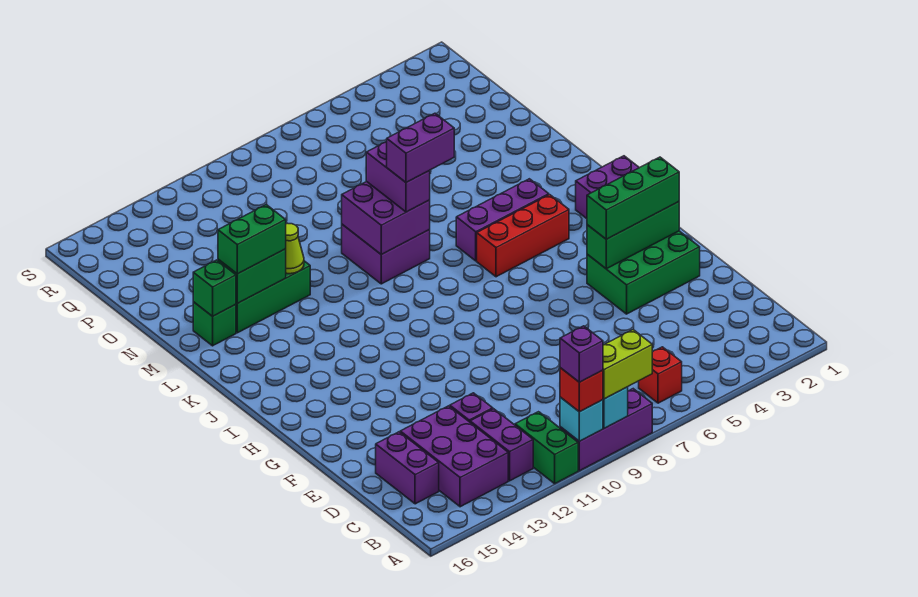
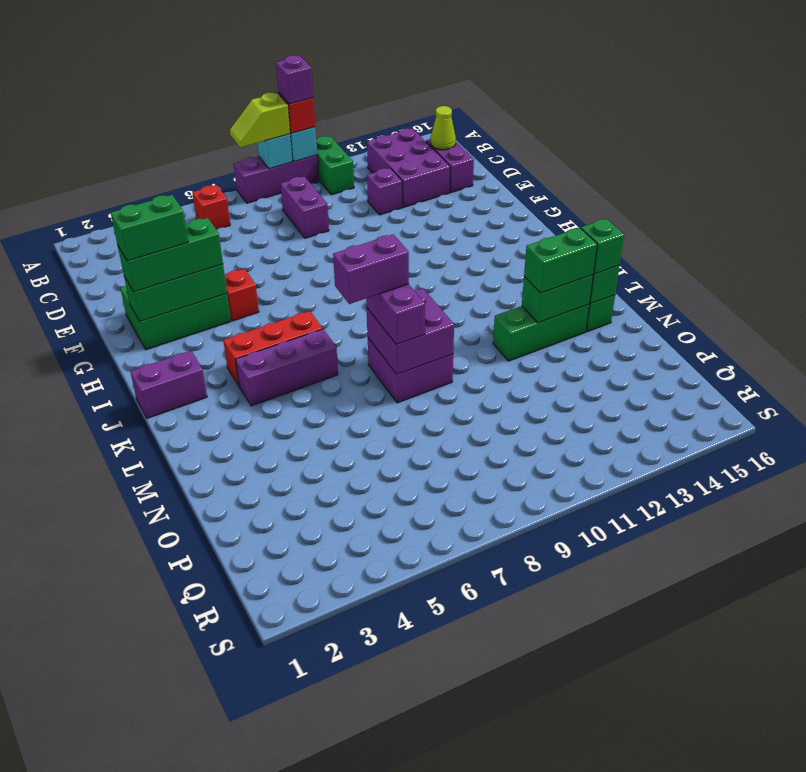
lime brick A8:A9 level 3 -> lime slope A8:A9 level 3 top 9
purple brick B12:C12 level 1 -> purple brick C9:D9 level 1
none -> green brick G2:G3 level 4
none -> red brick G5 level 1
lime cone M12 level 2 -> lime cone C15 level 2
none -> green brick M15 level 3

